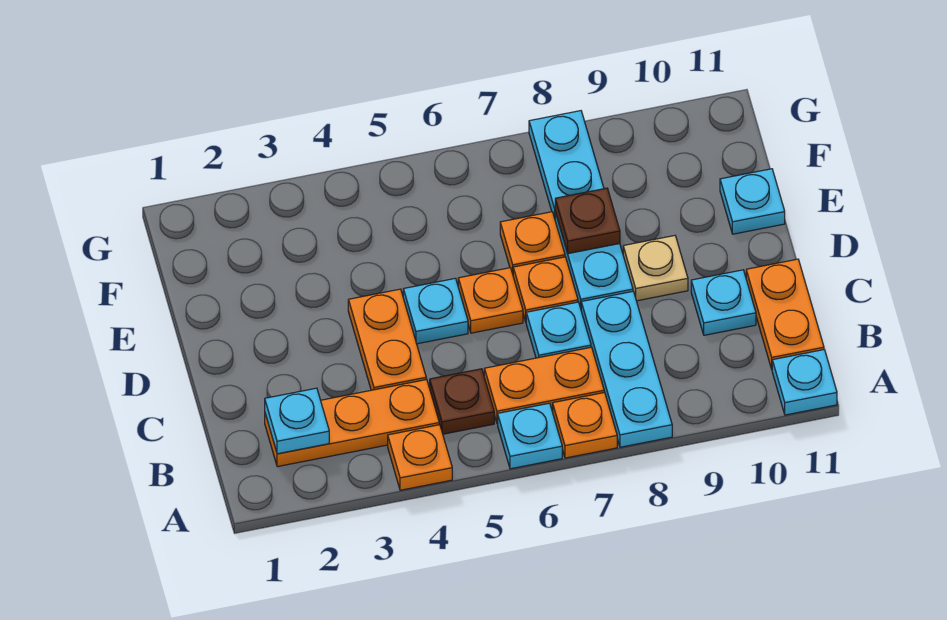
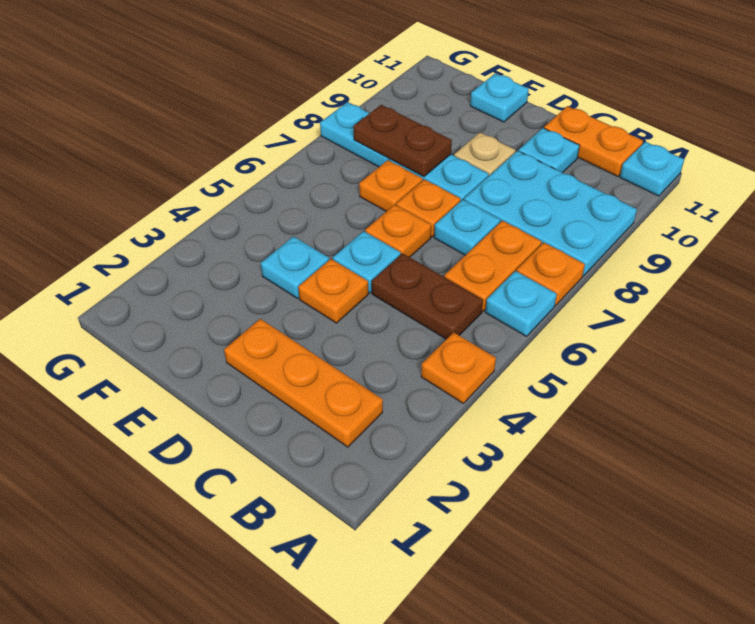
cyan plate A8:C8 level 1 -> cyan plate A8:C9 level 1
orange plate B2:B4 level 1 -> orange plate B2:D2 level 1
cyan plate B2 level 2 -> cyan plate E4 level 1
brown plate B5 level 1 -> brown plate B5:C5 level 1
orange plate C4:D4 level 1 -> orange plate D4 level 1
brown plate E8 level 2 -> brown plate E8:F8 level 2

